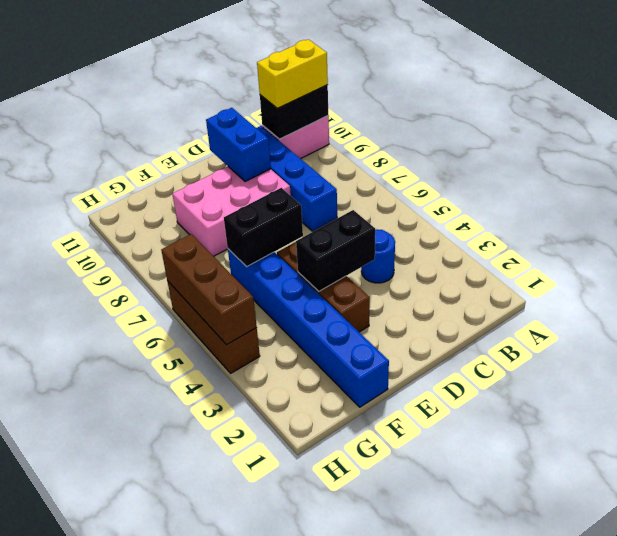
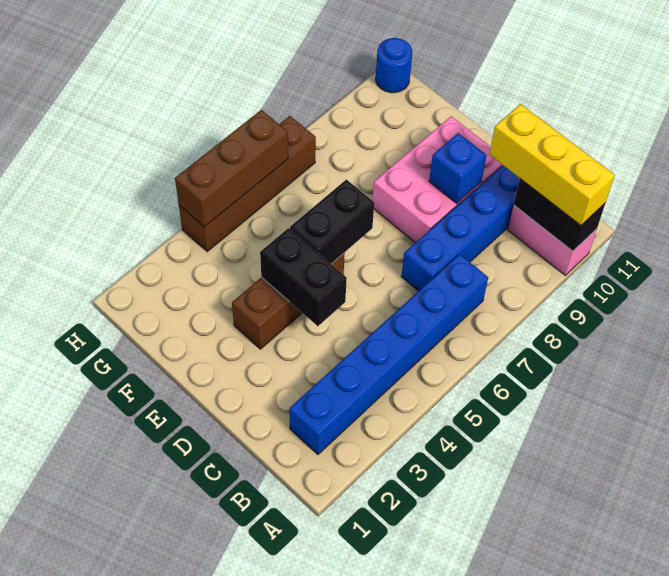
yellow brick A10:B10 level 3 -> yellow brick A10:C10 level 3
blue round brick C4 level 1 -> blue round brick H11 level 1
pink brick D8:F9 level 1 -> pink brick D8:E10 level 1
blue brick D9:D10 level 2 -> blue brick D9 level 2
black brick E6:F6 level 2 -> black brick E5:E6 level 2
blue brick F1:F6 level 1 -> blue brick B2:B7 level 1
brown brick H4:H6 level 1 -> brown brick H4:H7 level 1

